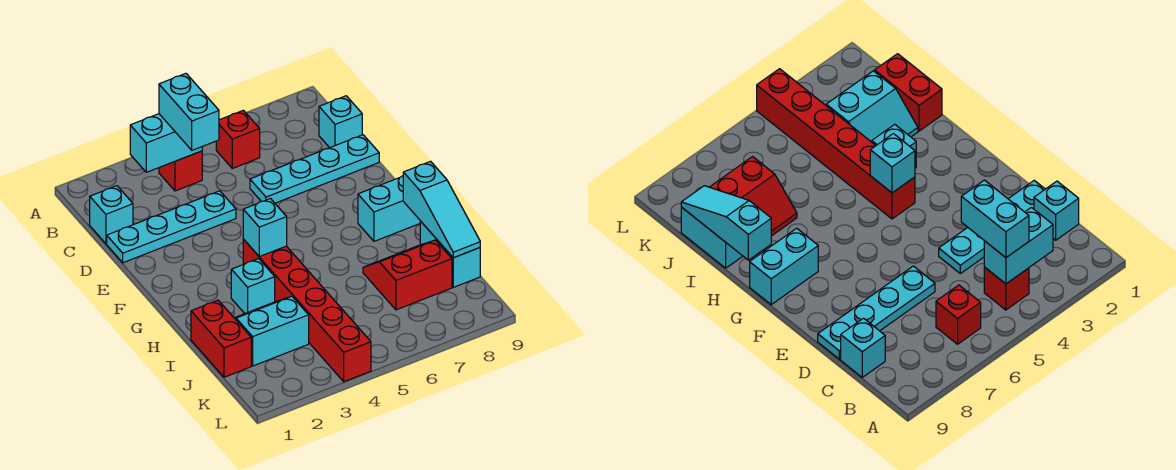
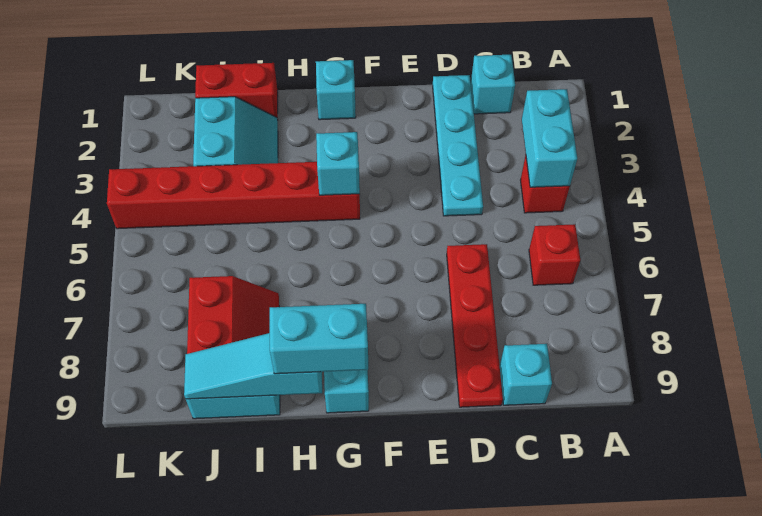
cyan brick B4:C4 level 3 -> cyan brick G9:H9 level 3
cyan plate D6:D9 level 1 -> red plate D6:D9 level 1
cyan brick H3 level 1 -> cyan brick G1 level 1

